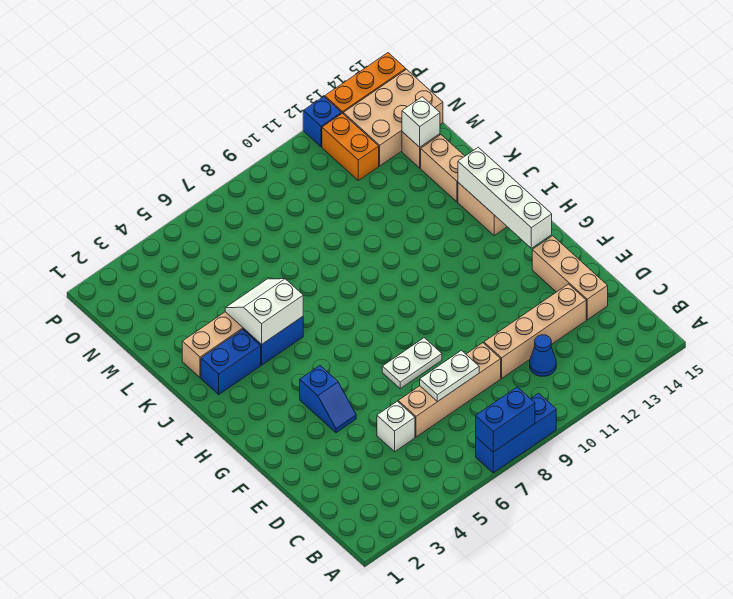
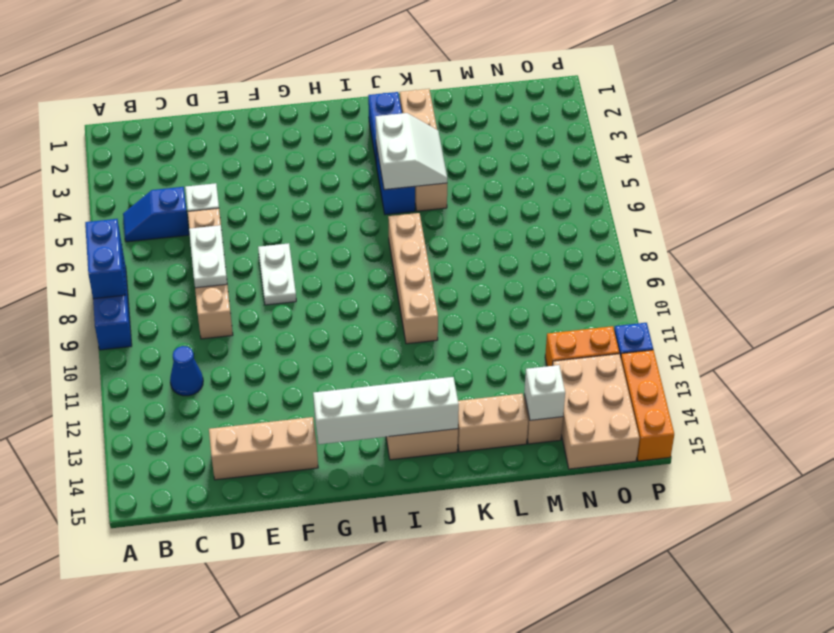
tan brick D10:D13 level 1 -> tan brick J7:J10 level 1
blue slope F4:G4 level 1 top G -> blue slope B5:C5 level 1 top C

